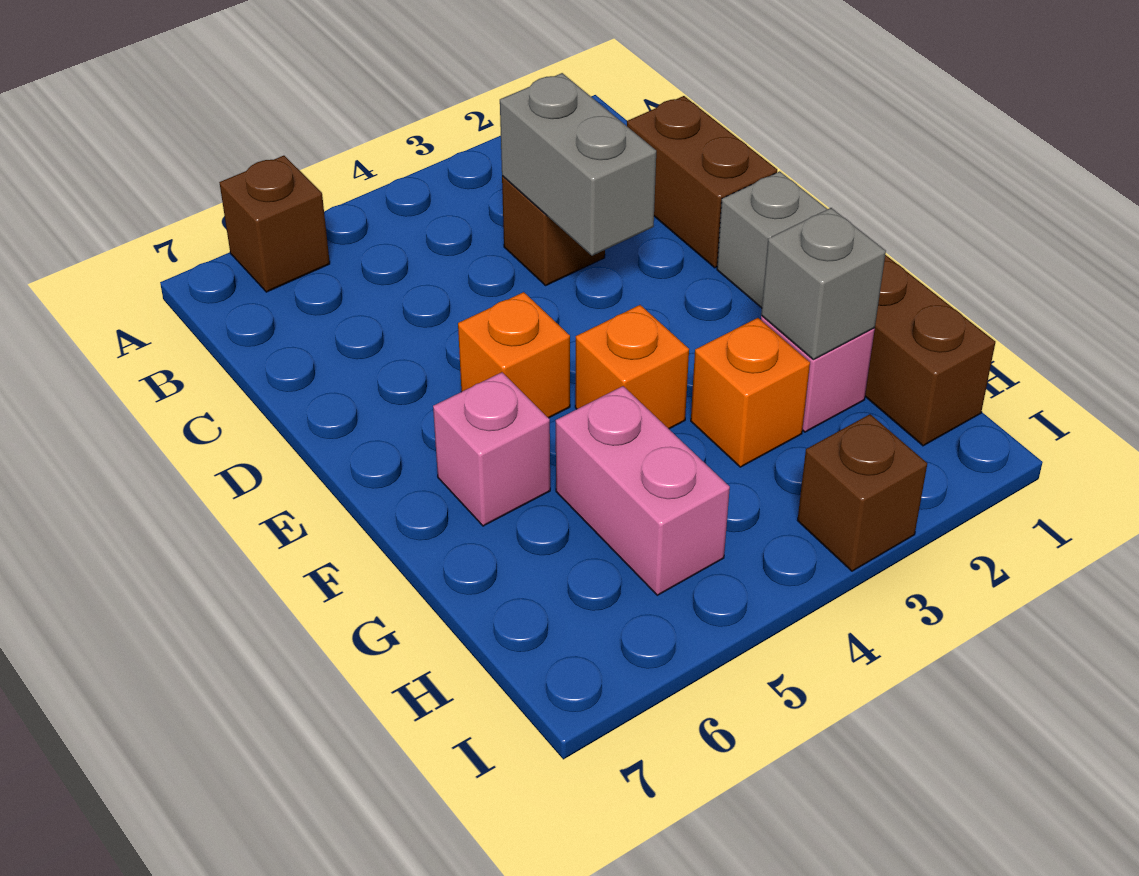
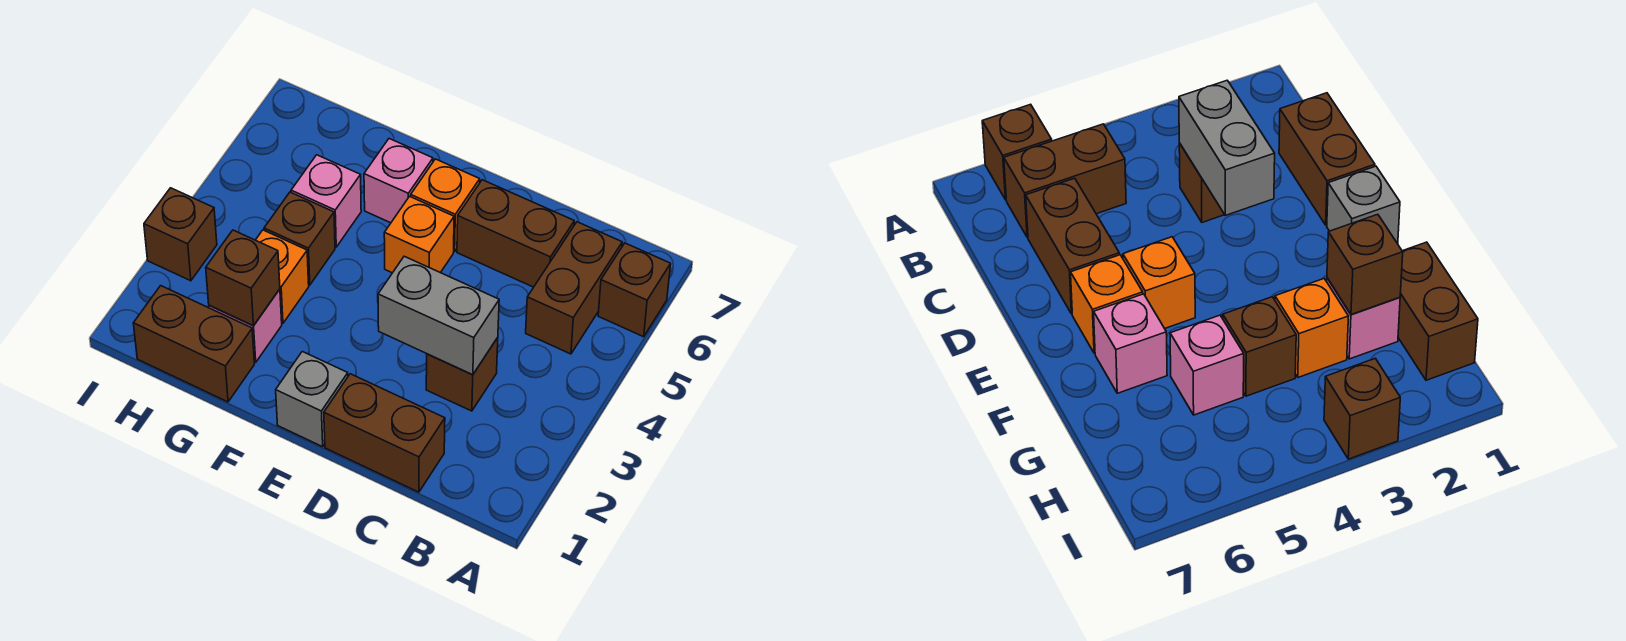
none -> brown brick B5:B6 level 1
none -> brown brick C6:D6 level 1
orange brick F4 level 1 -> orange brick E6 level 1
grey brick G2 level 2 -> brown brick G2 level 2
none -> brown brick G4 level 1
pink brick G5:H5 level 1 -> pink brick G5 level 1

